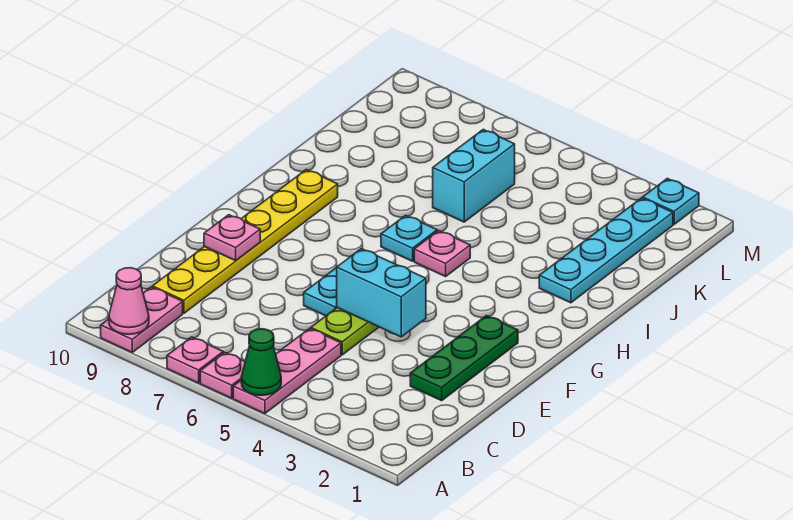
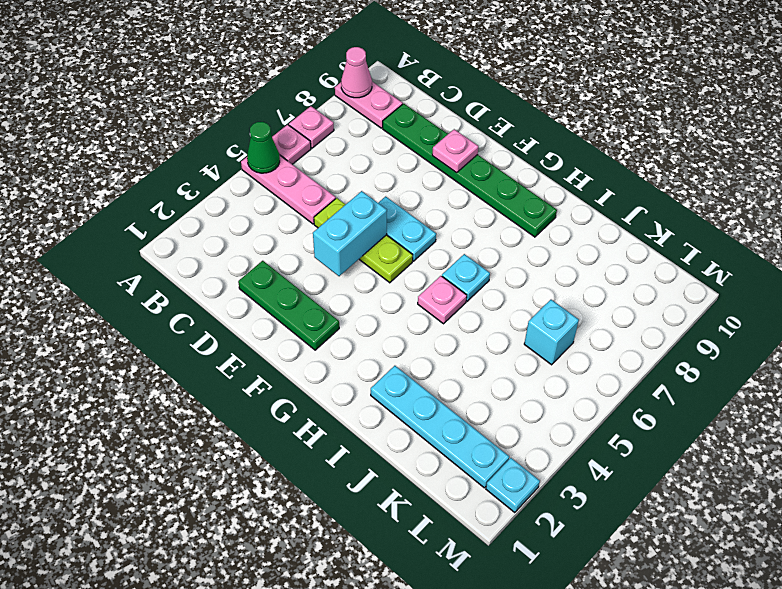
yellow plate C9:H9 level 1 -> green plate C9:H9 level 1
cyan brick J6:K6 level 1 -> cyan brick K6 level 1

